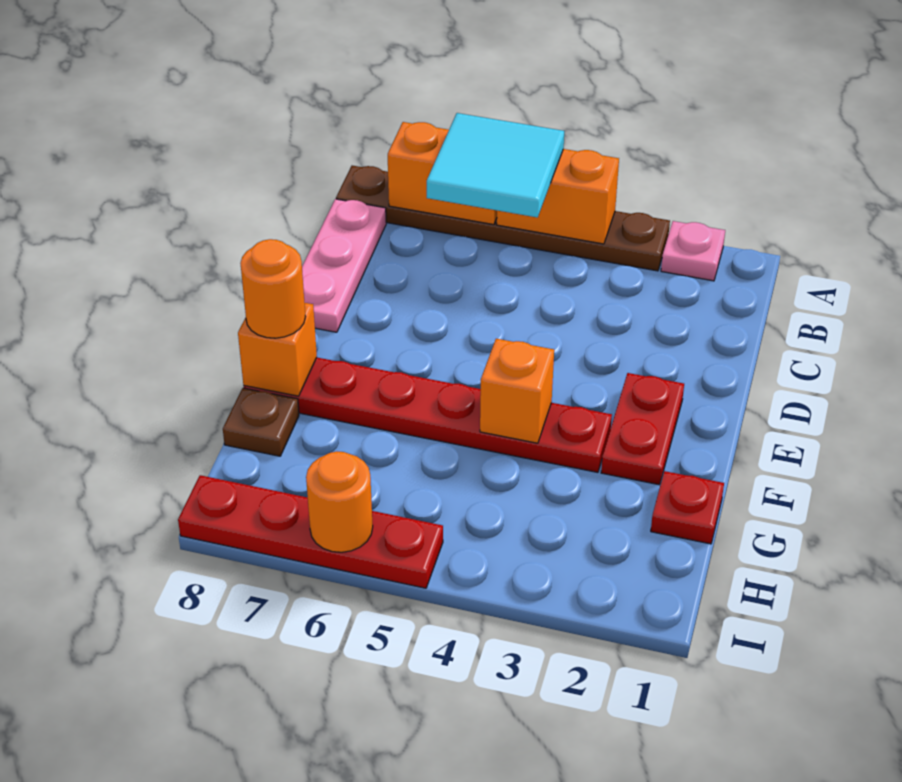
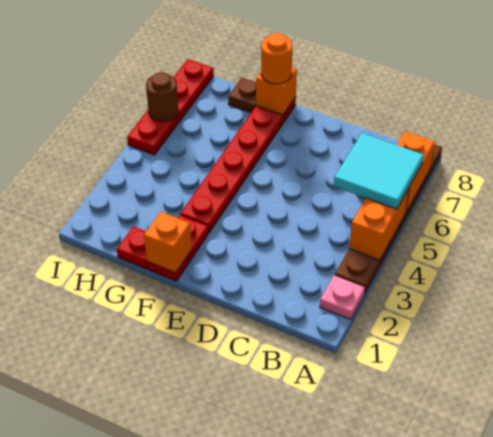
pink plate B8:D8 level 1 -> none
red plate E2:F2 level 1 -> red plate F1:F2 level 1
orange brick F4 level 2 -> orange brick F1 level 2
orange round brick I6 level 2 -> brown round brick I6 level 2

